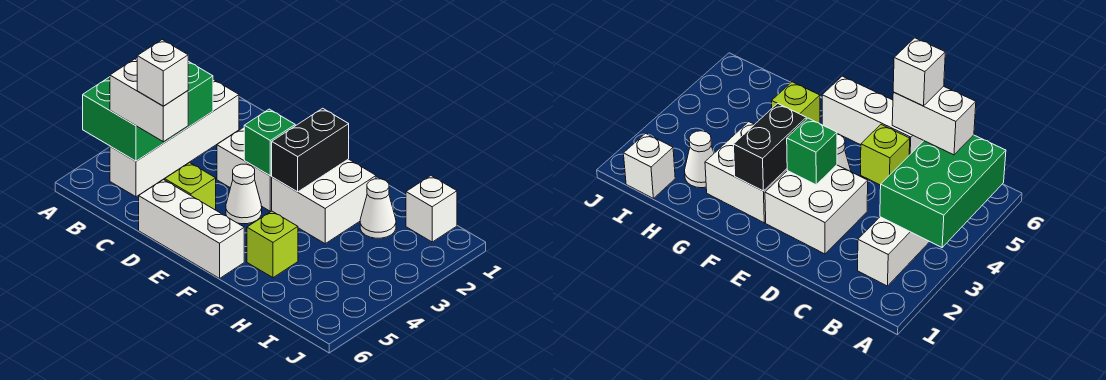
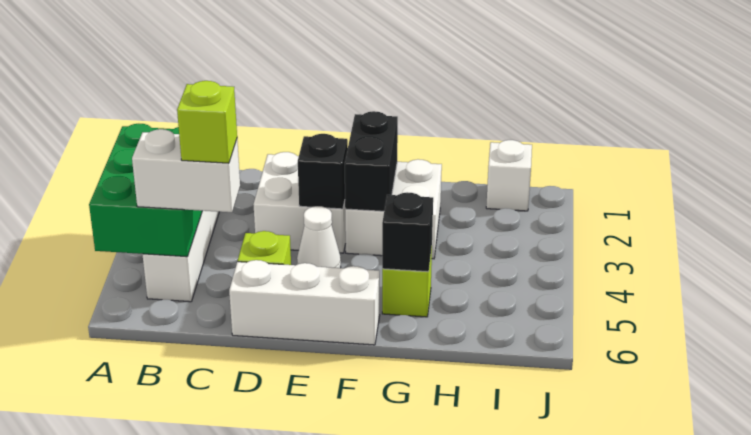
white brick C5 level 4 -> lime brick C5 level 4
green brick E3 level 2 -> black brick E3 level 2
none -> black brick G5 level 2
white cone H2 level 1 -> none

